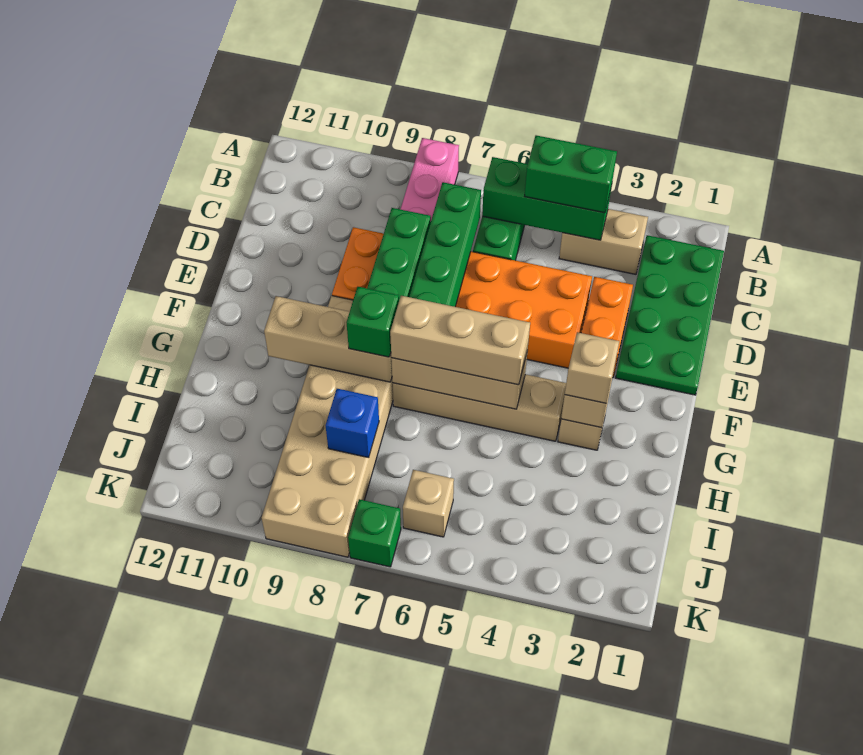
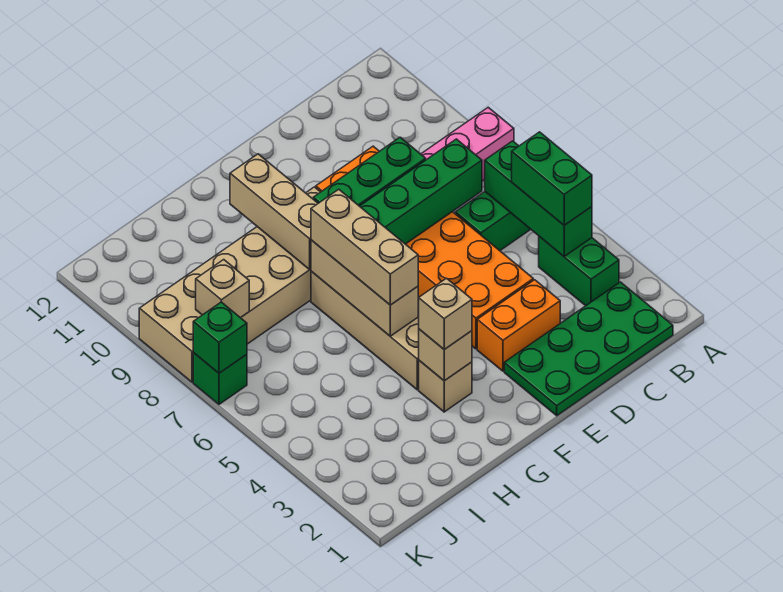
tan brick B3:B4 level 1 -> green brick B3:B4 level 1
green brick G8 level 3 -> green brick K7 level 2
blue brick I8 level 2 -> none
tan brick J6 level 1 -> tan brick J8 level 2

